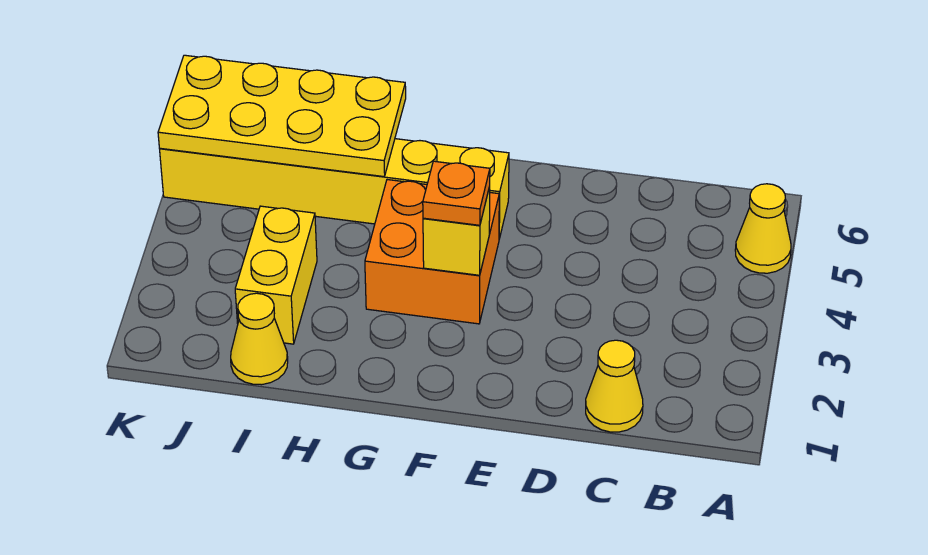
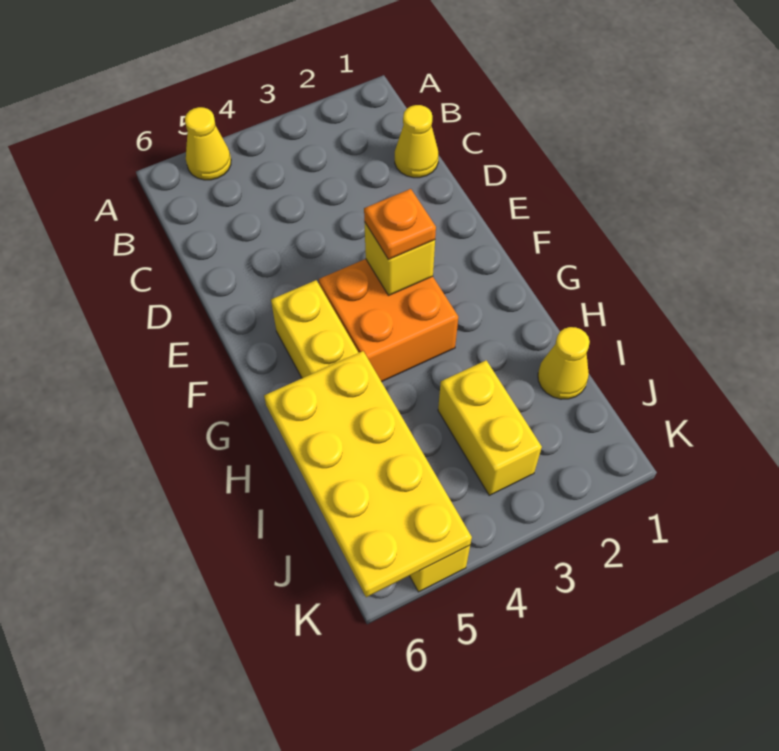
yellow brick I2:I3 level 1 -> yellow brick I3:J3 level 1

